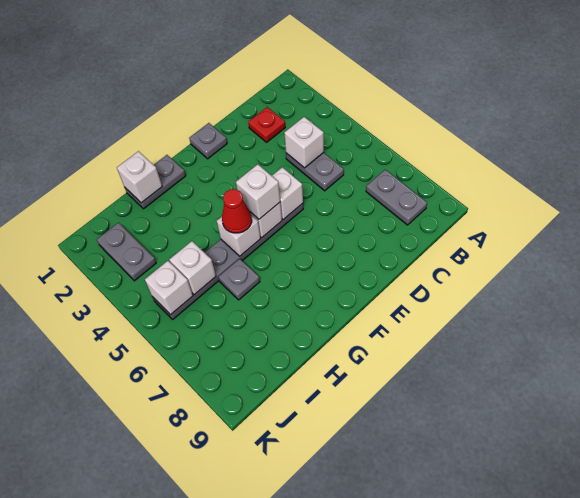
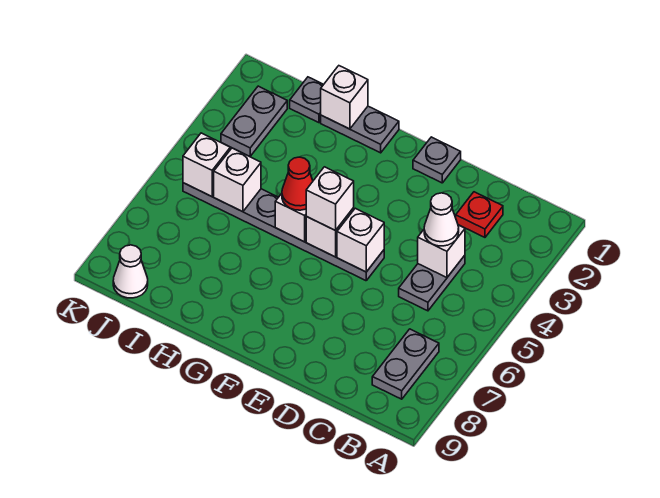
none -> white cone C4 level 3
grey plate H6 level 1 -> grey plate I1 level 1
none -> white cone J9 level 1

